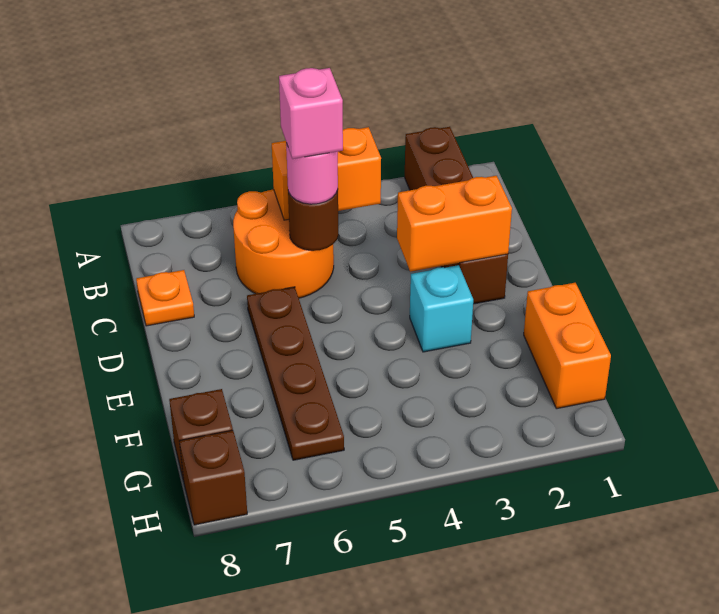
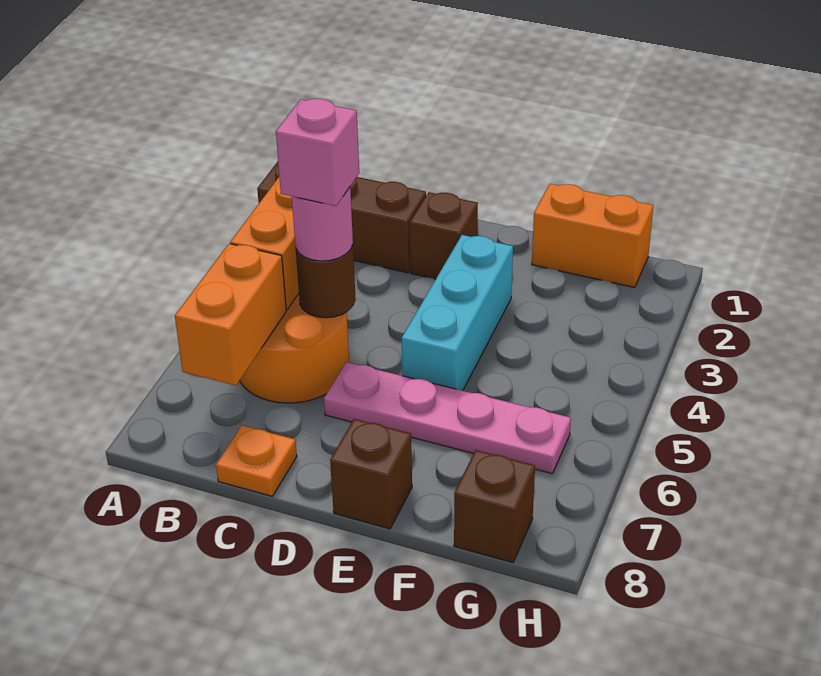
orange brick D2:D3 level 2 -> orange brick B6:B7 level 2
brown plate D6:G6 level 1 -> pink plate D6:G6 level 1
cyan brick E3 level 1 -> cyan brick E3:E5 level 1
brown brick H8 level 1 -> brown brick E8 level 1

